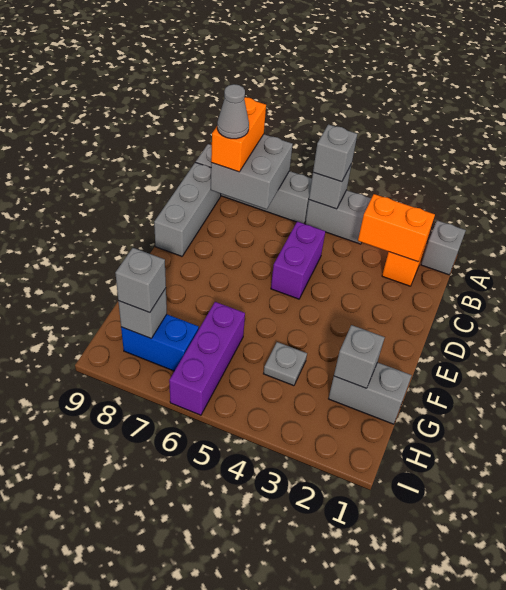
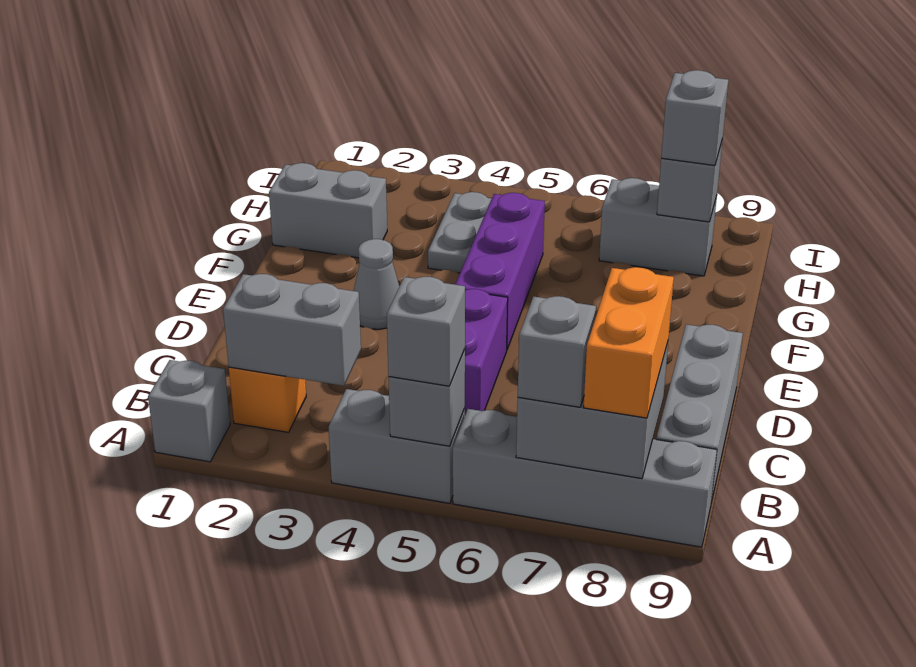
orange brick B2:B3 level 2 -> grey brick B2:B3 level 2
grey cone B8 level 4 -> grey cone E3 level 1
grey brick G2 level 2 -> grey brick A7 level 3
grey plate G4 level 1 -> grey plate G4:H4 level 1
purple brick G6:I6 level 1 -> purple brick E5:G5 level 1
blue brick H7:H8 level 1 -> grey brick H7:H8 level 1

